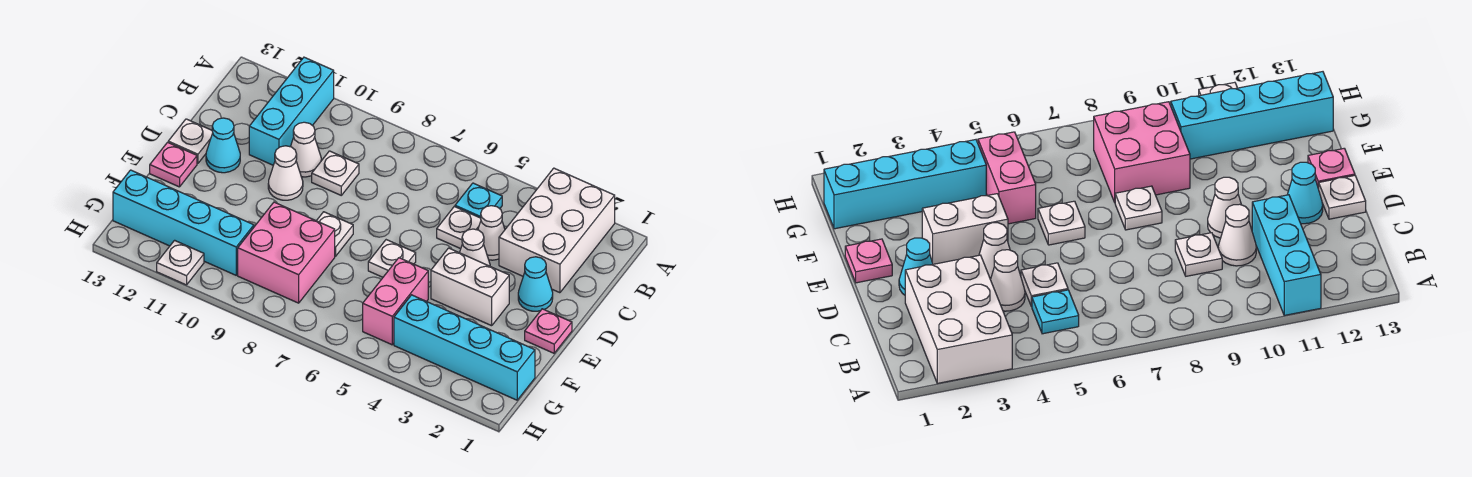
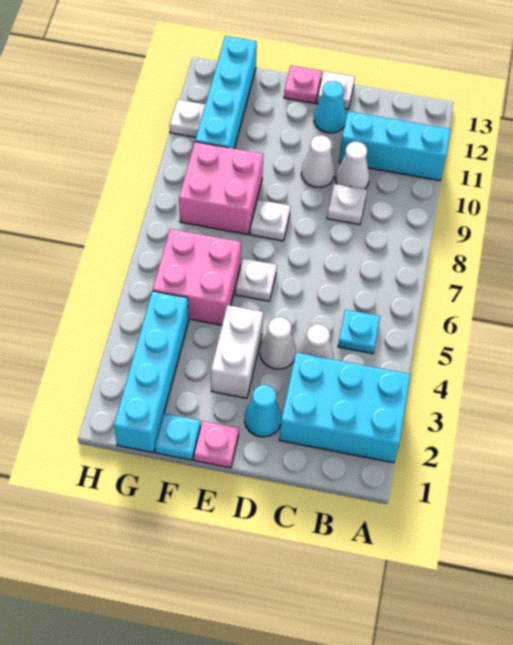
white brick A2:C3 level 1 -> cyan brick A2:C3 level 1
white plate C5 level 1 -> none
none -> cyan plate F1 level 1
pink brick F5:G5 level 1 -> pink brick F5:G6 level 1

